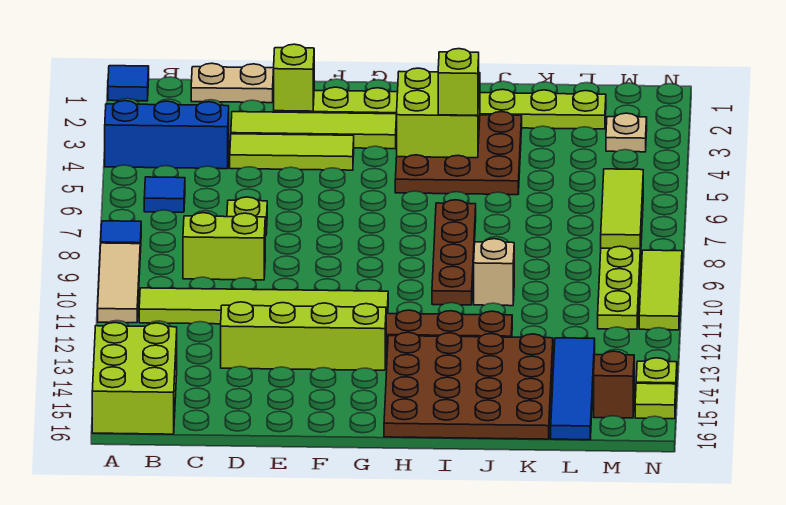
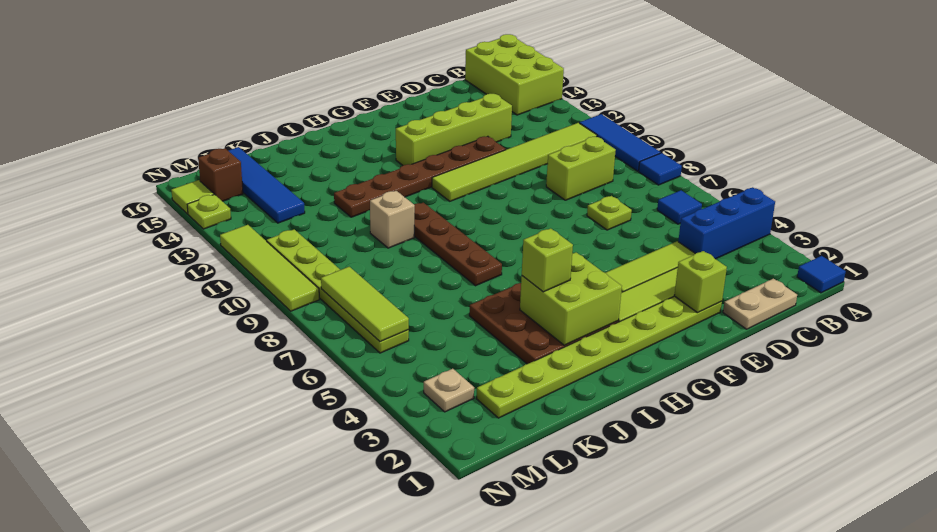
tan tile A9:A11 level 1 -> blue tile A9:A11 level 1
brown plate H13:K16 level 1 -> none
lime tile N9:N11 level 1 -> lime tile N9:N12 level 1

